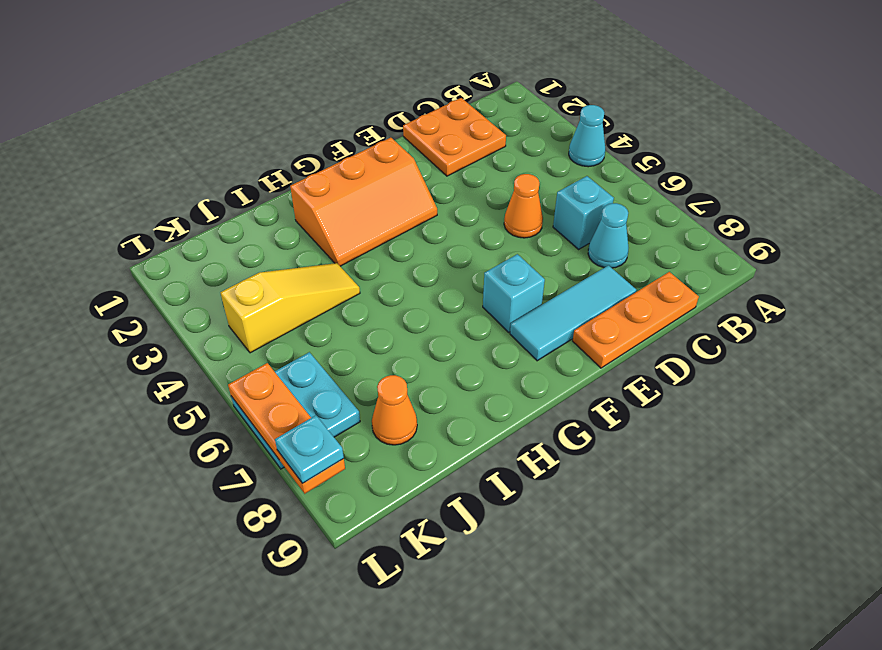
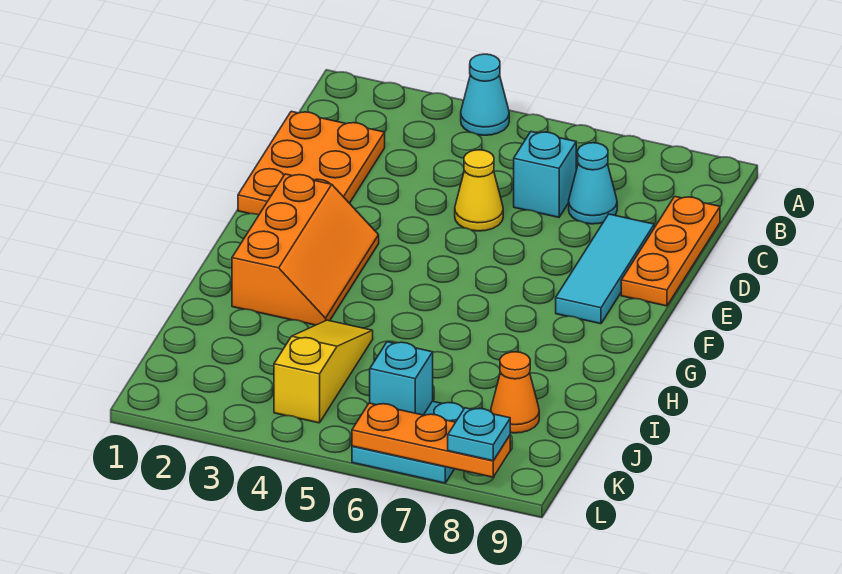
orange plate C1:D2 level 1 -> orange plate C1:E2 level 1
orange cone D5 level 1 -> yellow cone D5 level 1
cyan brick F7 level 1 -> cyan brick K6 level 2

